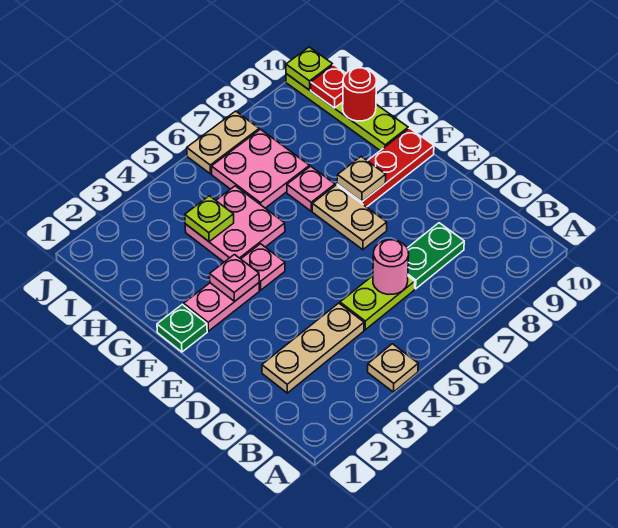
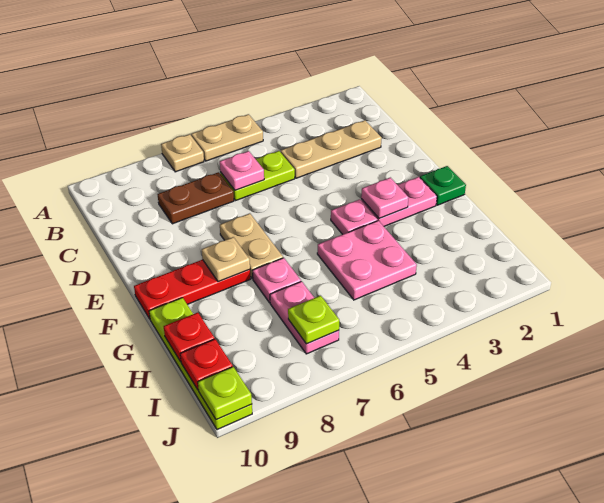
tan plate A4 level 1 -> tan plate A7 level 1
pink round brick C6 level 2 -> pink plate C6 level 2
green plate C7:C8 level 1 -> brown plate C7:C8 level 1
lime plate H4 level 2 -> lime plate I7 level 2
pink plate H6:I7 level 1 -> pink plate H7:I7 level 1
red round brick H10 level 2 -> red plate H10 level 2
tan plate J6:J7 level 1 -> tan plate A5:A6 level 1

